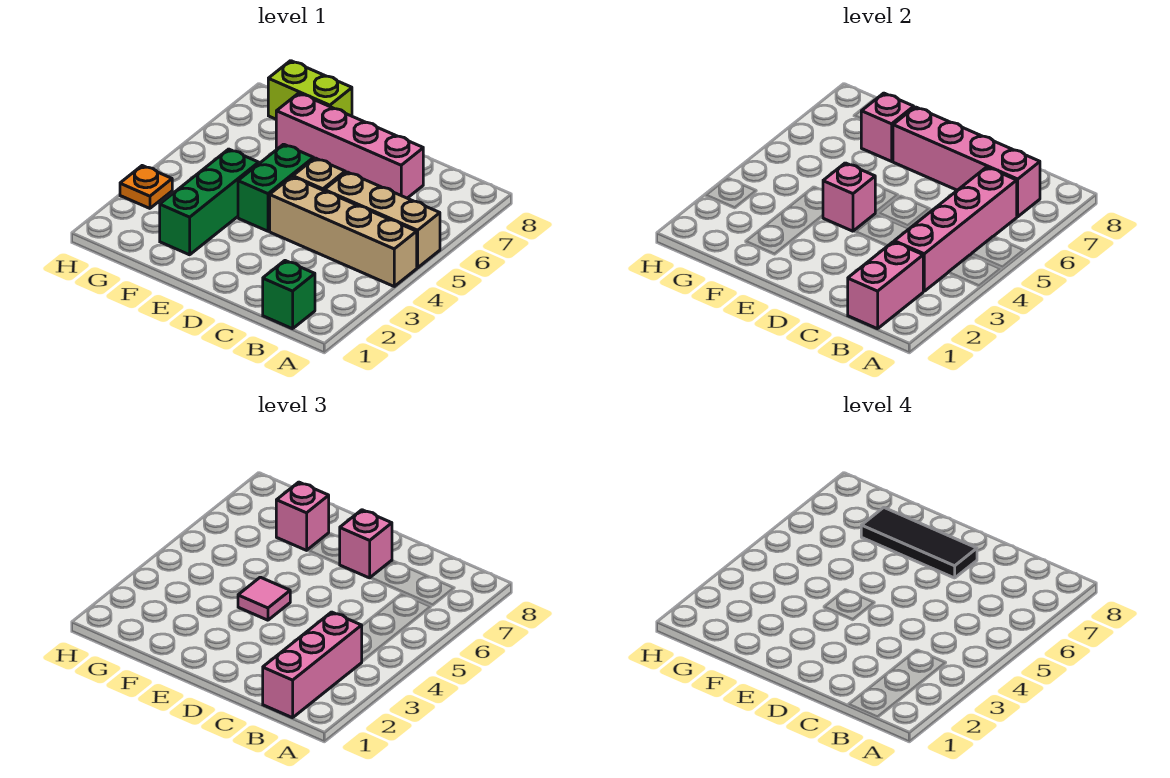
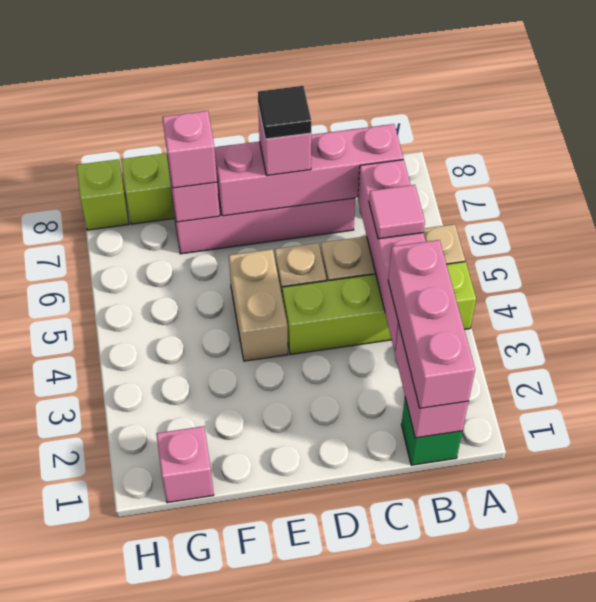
tan brick A4:D4 level 1 -> lime brick A4:D4 level 1
black tile D7:F7 level 4 -> black tile D7 level 4
green brick E4:E5 level 1 -> tan brick E4:E5 level 1
pink brick E4 level 2 -> pink brick G1 level 1
pink tile E4 level 3 -> pink tile B5 level 3
green brick F2:F4 level 1 -> none
orange plate H3 level 1 -> none
none -> lime brick H8 level 1

